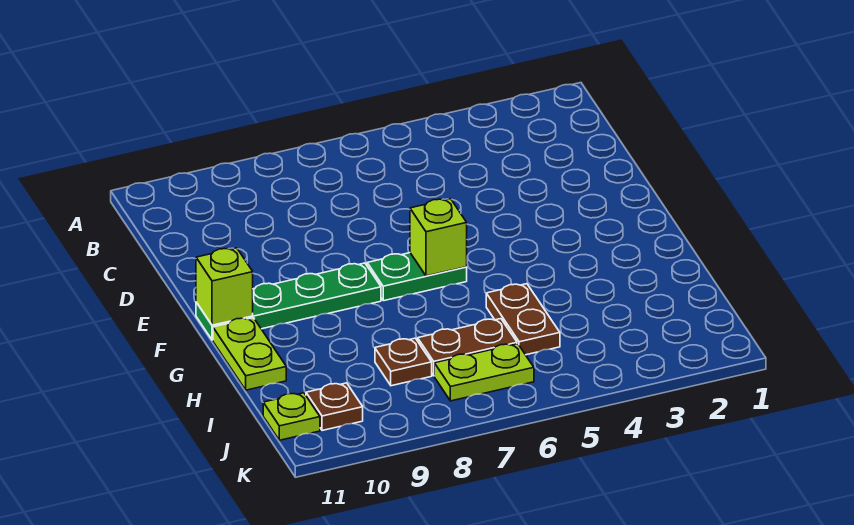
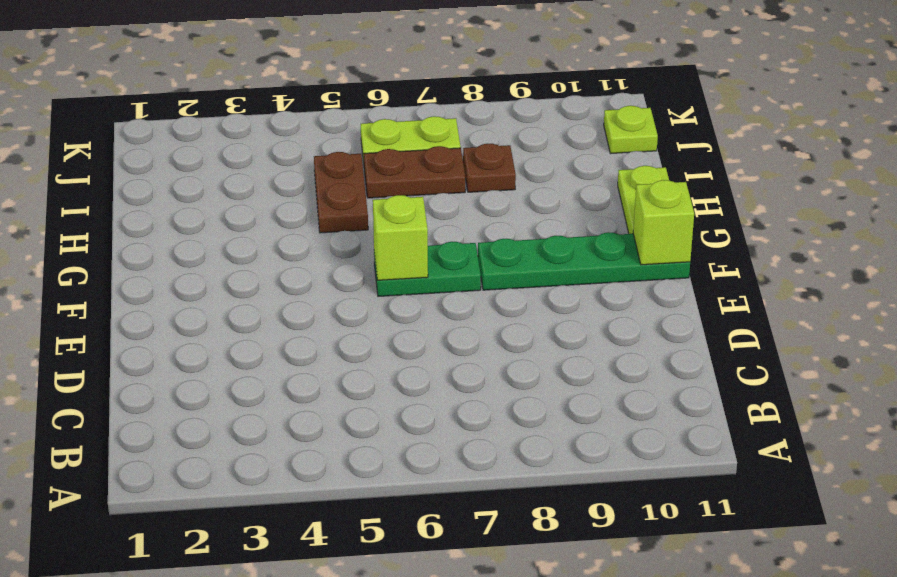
brown plate J10 level 1 -> none

